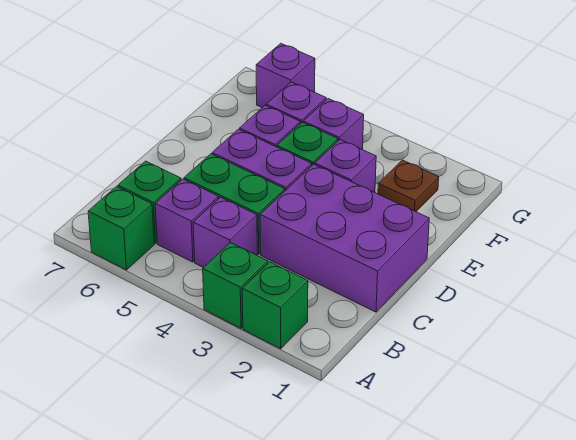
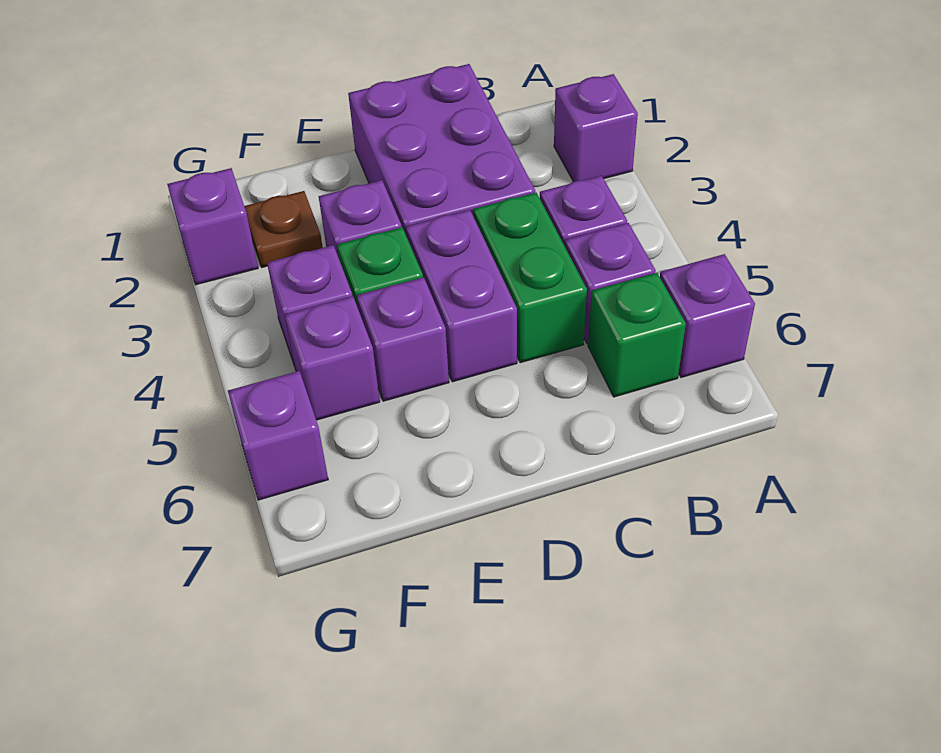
green brick A2 level 1 -> purple brick A2 level 1
green brick A3 level 1 -> none
green brick A6 level 1 -> purple brick A6 level 1
none -> purple brick G2 level 1

